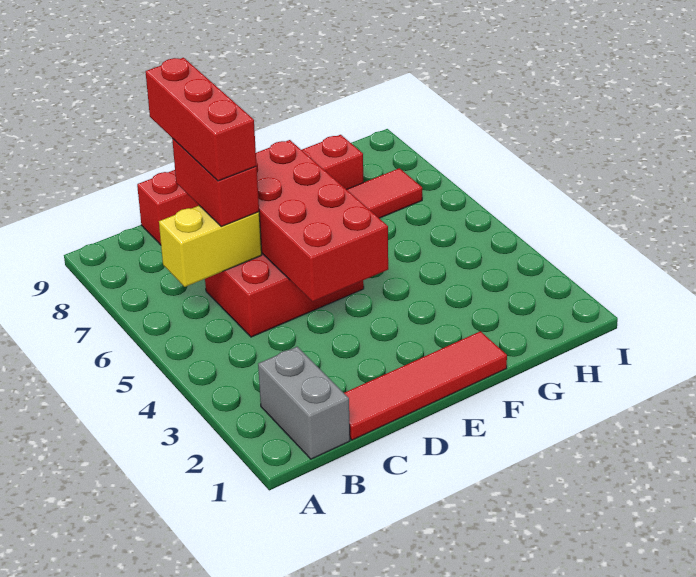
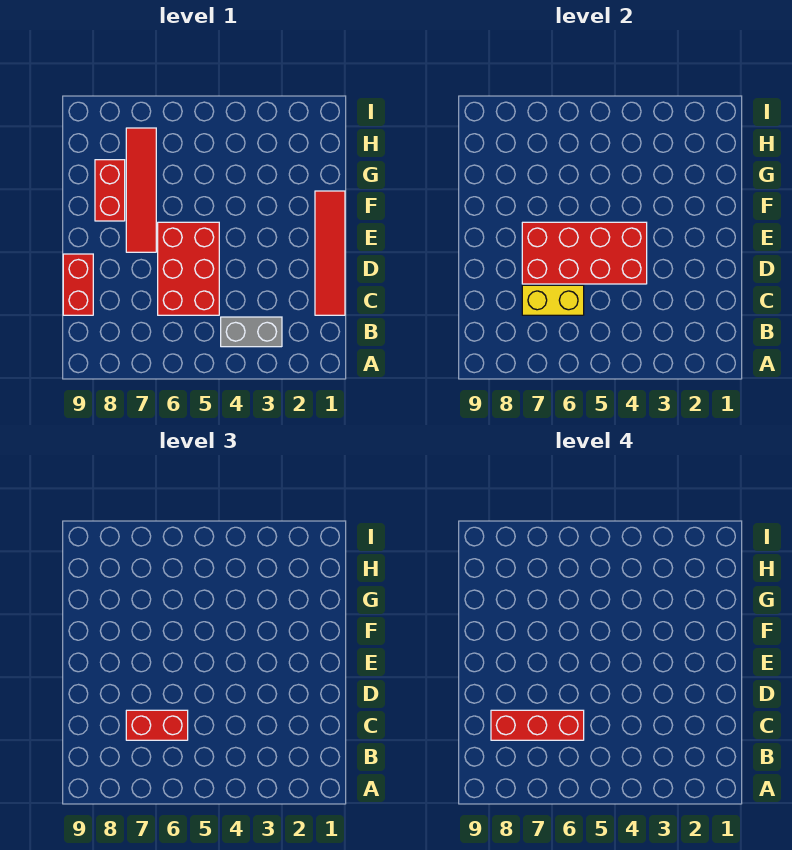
grey brick B1:B2 level 1 -> grey brick B3:B4 level 1
yellow brick B6:C6 level 2 -> yellow brick C6:C7 level 2

